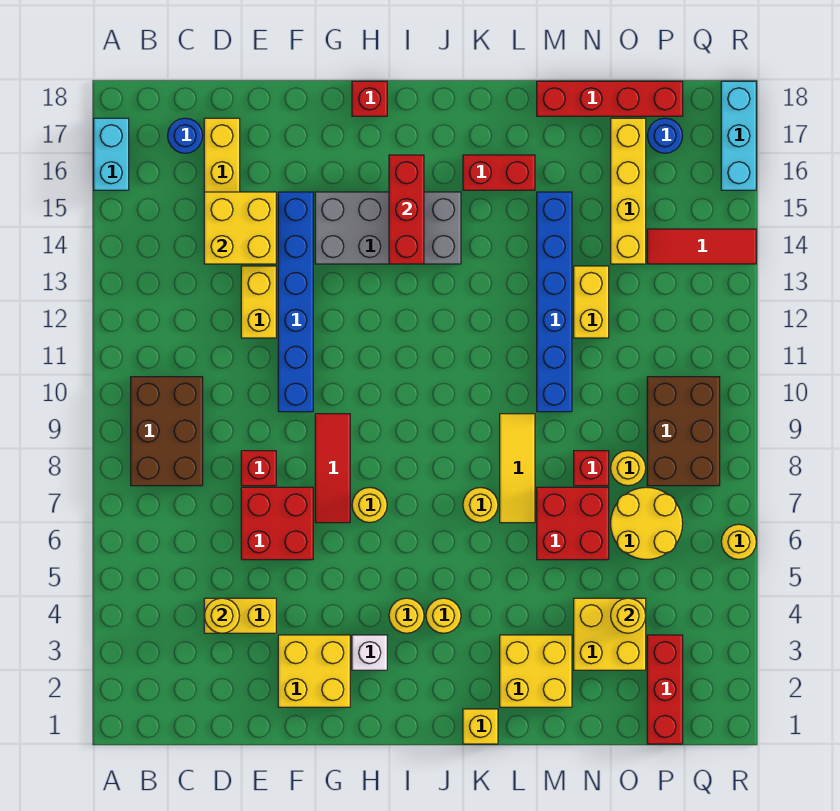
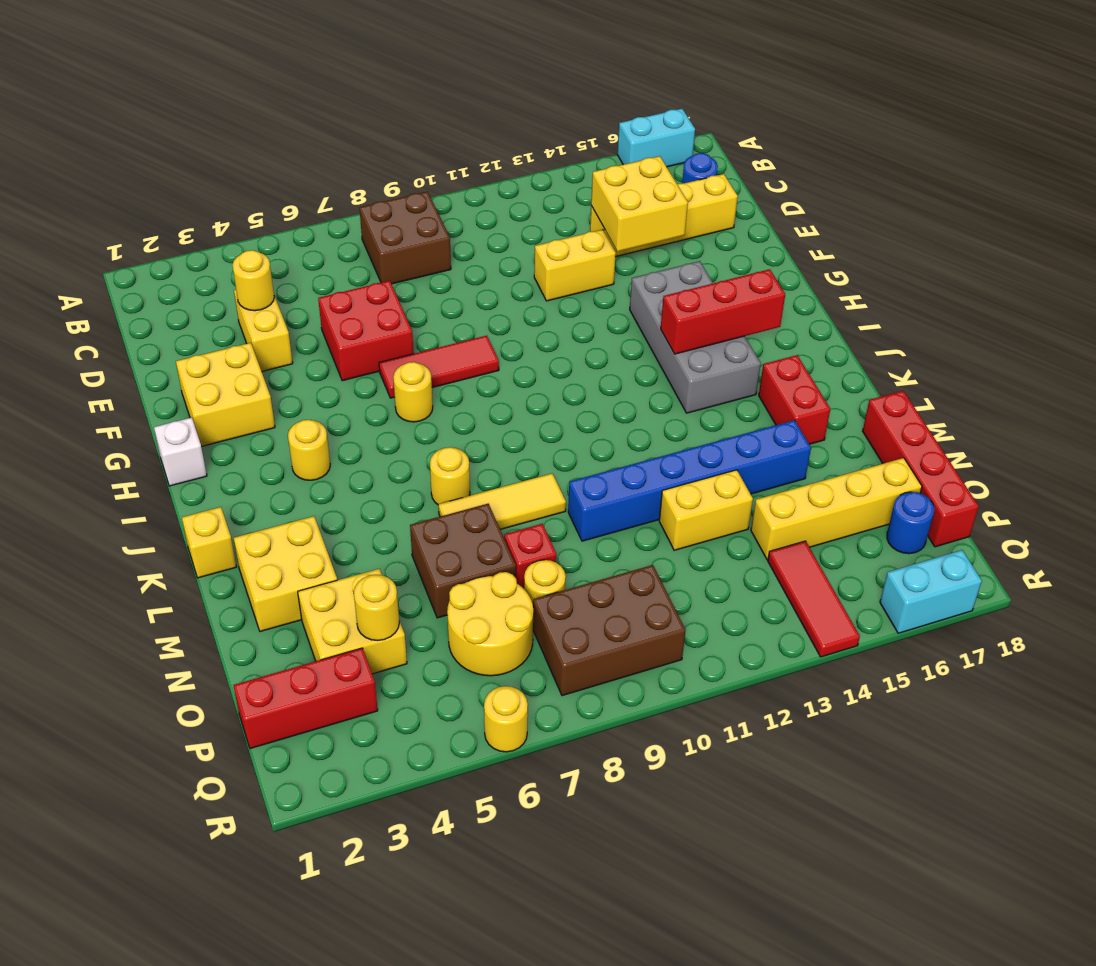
brown brick B8:C10 level 1 -> brown brick B8:C9 level 1
red brick E8 level 1 -> none
blue brick F10:F15 level 1 -> none
white brick H3 level 1 -> white brick H1 level 1
red brick H18 level 1 -> none
yellow round brick J4 level 1 -> none
red brick M6:N7 level 1 -> brown brick M6:N7 level 1
cyan brick R16:R18 level 1 -> cyan brick R16:R17 level 1

